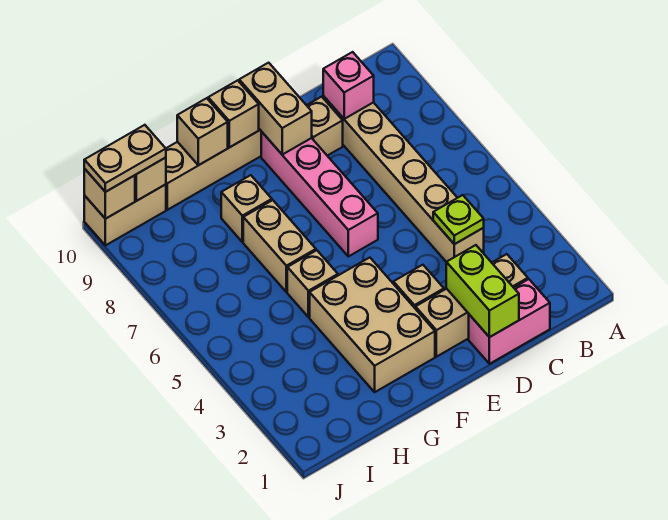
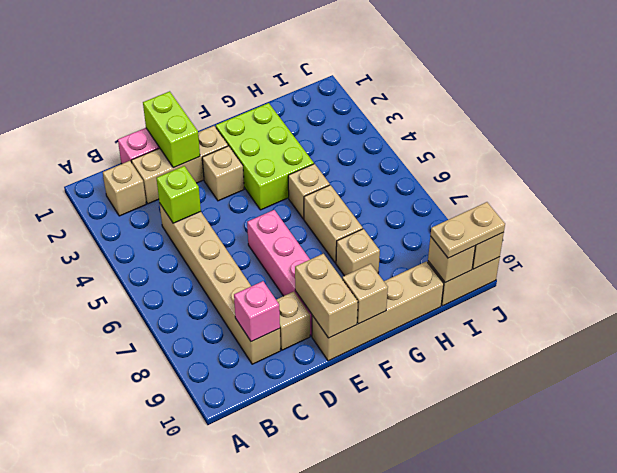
lime plate C4 level 2 -> lime brick C4 level 2
tan brick F2:G4 level 1 -> lime brick F2:G4 level 1
tan brick G10 level 2 -> tan brick B2 level 1

